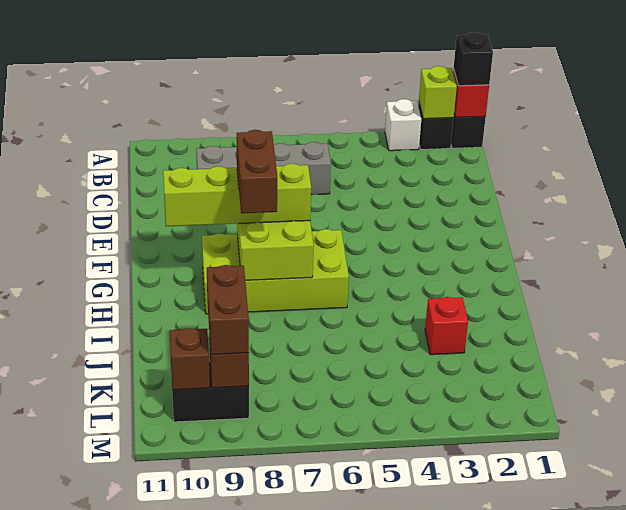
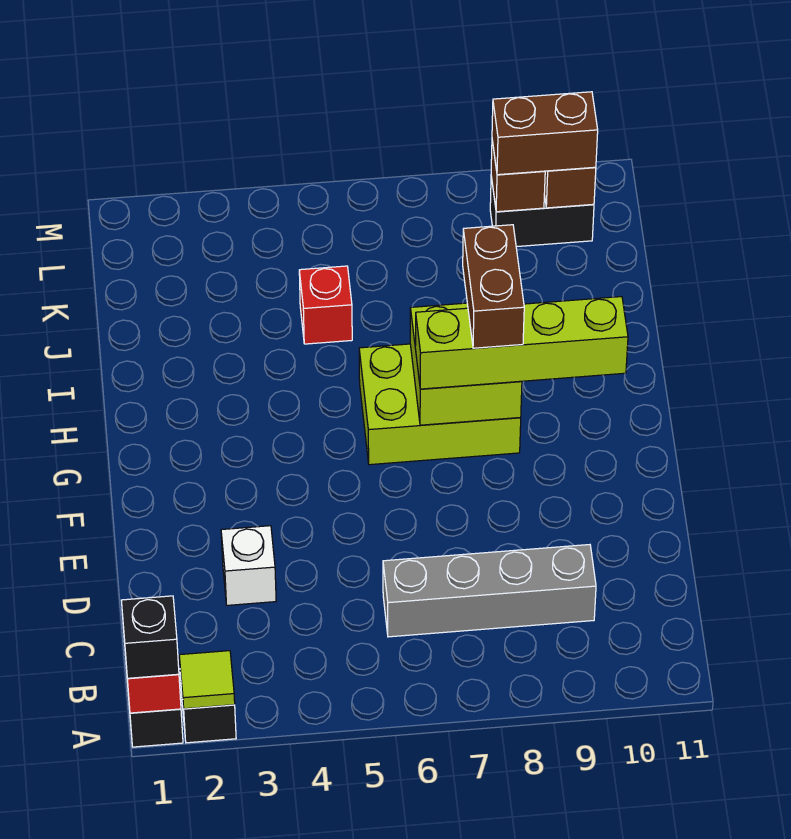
lime brick A2 level 2 -> lime tile A2 level 2
white brick A3 level 1 -> white brick D3 level 1
lime brick G6:H9 level 1 -> lime brick G6:H8 level 1
red brick J3 level 1 -> red brick J5 level 1
brown brick K9:L9 level 3 -> brown brick L9:L10 level 3

